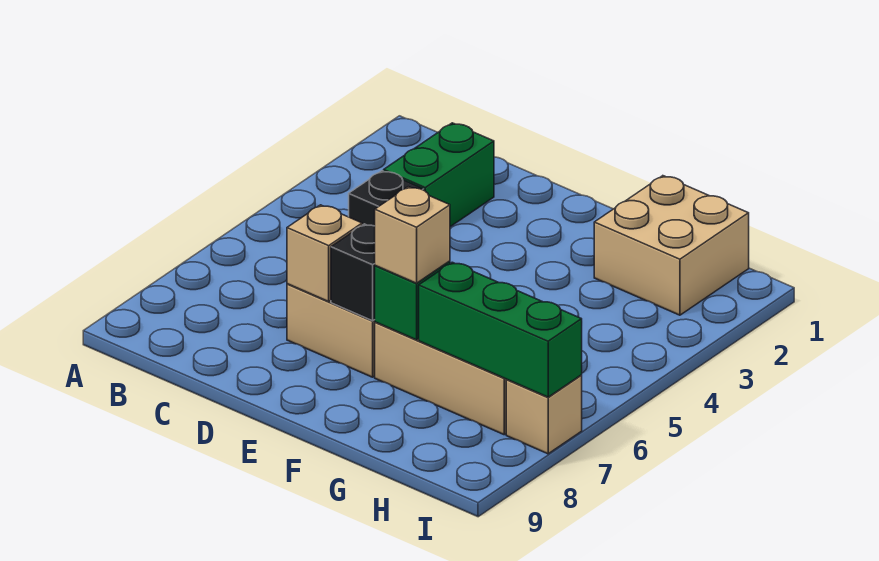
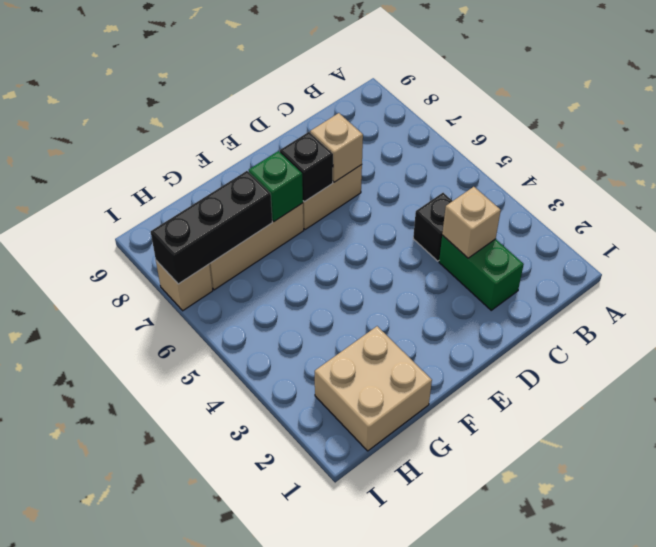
tan brick F7 level 3 -> tan brick C3 level 2
green brick G7:I7 level 2 -> black brick G7:I7 level 2

